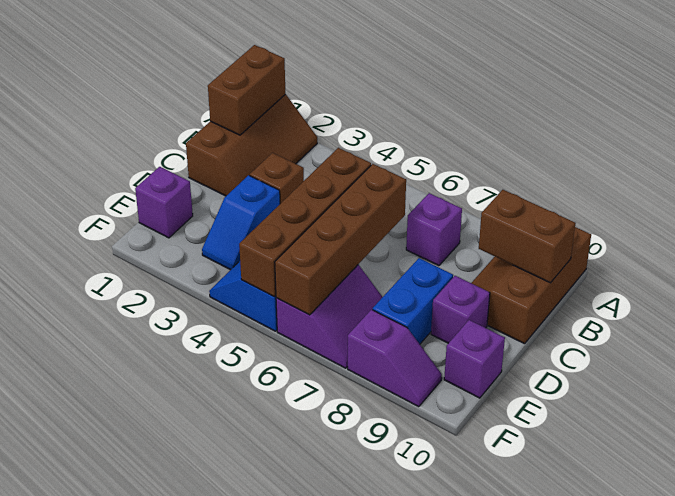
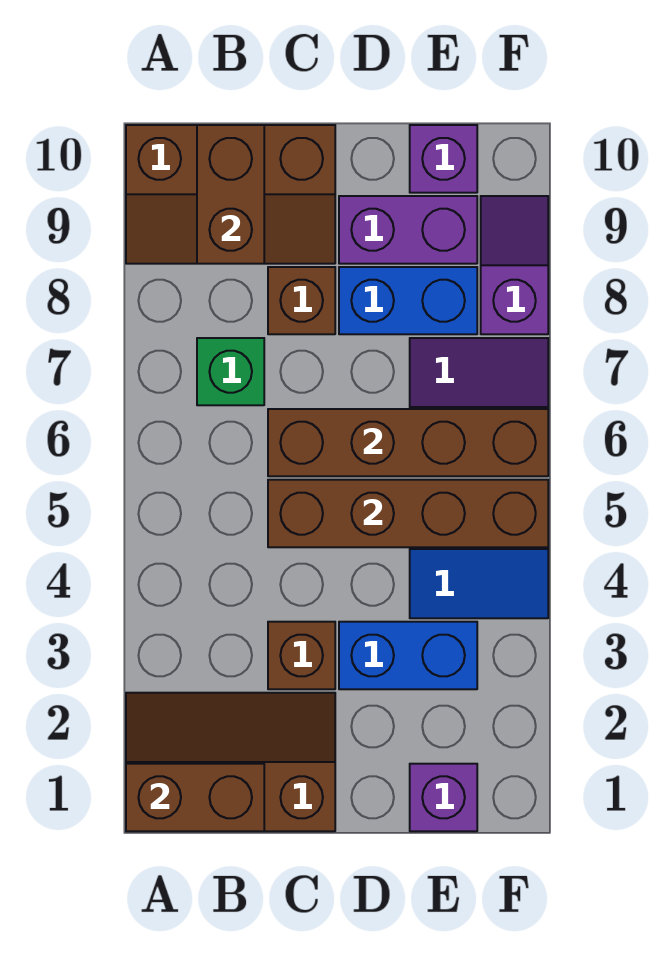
purple brick B7 level 1 -> green brick B7 level 1
none -> brown brick C8 level 1
blue slope D3:E3 level 1 top D -> blue brick D3:E3 level 1
purple brick D9 level 1 -> purple brick D9:E9 level 1

